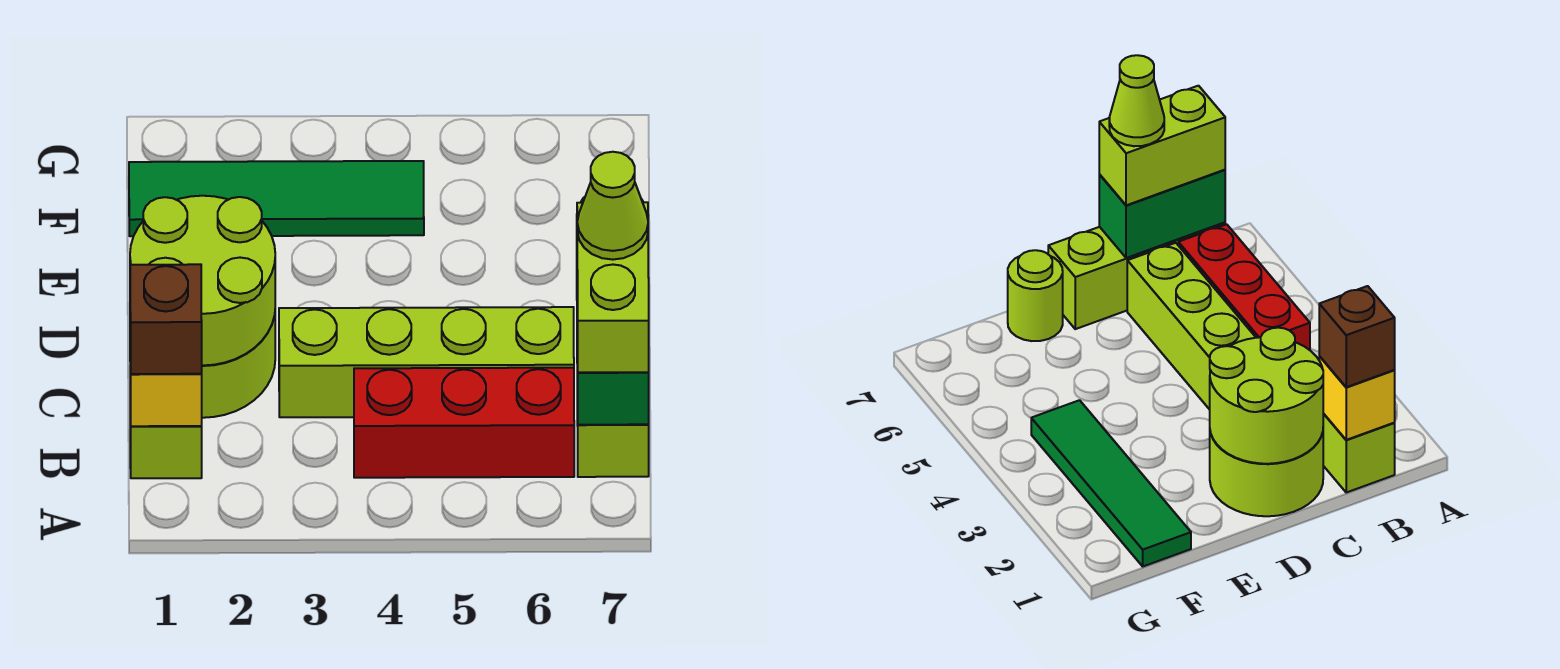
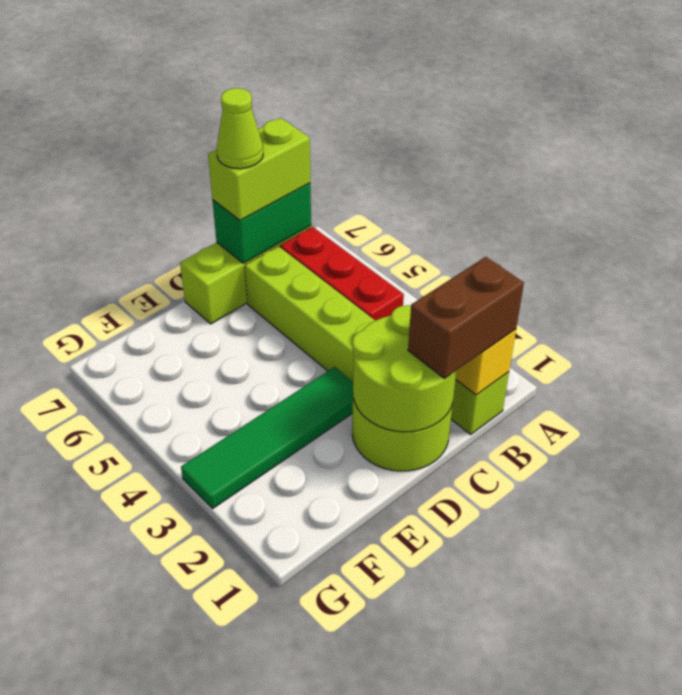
brown brick B1 level 3 -> brown brick B1:C1 level 3
lime round brick E7 level 1 -> none
green tile F1:F4 level 1 -> green tile D3:G3 level 1

